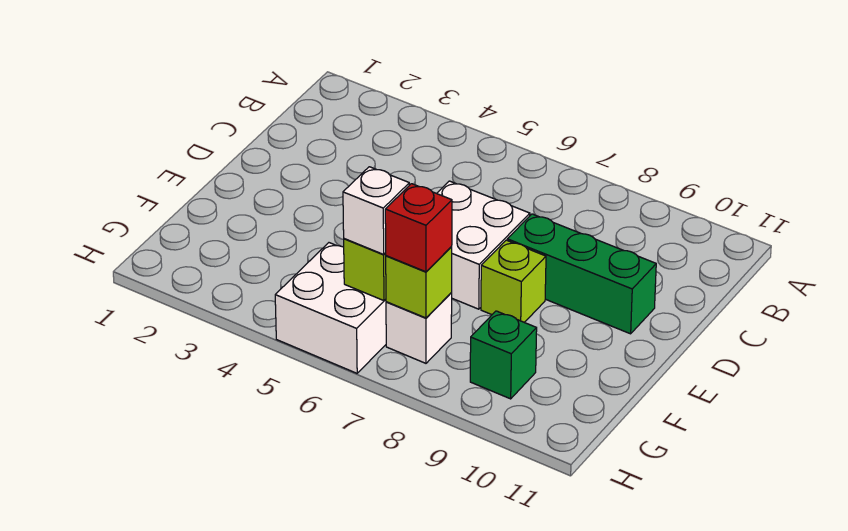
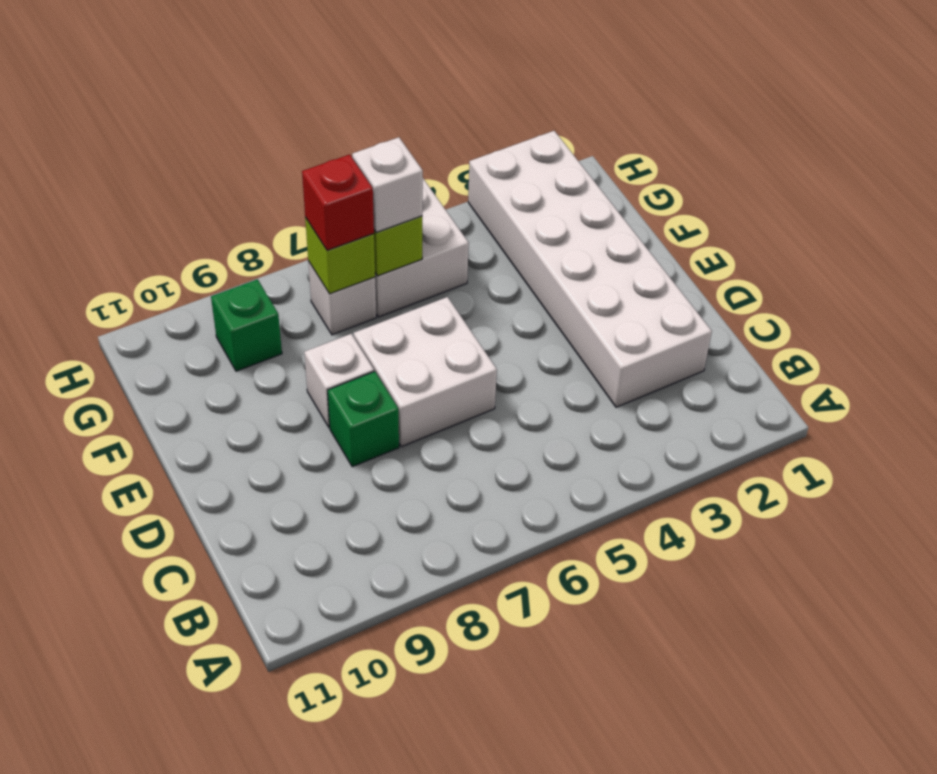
none -> white brick C2:H3 level 1
green brick D8:D10 level 1 -> green brick D8 level 1
lime brick E8 level 1 -> white brick E8 level 1

